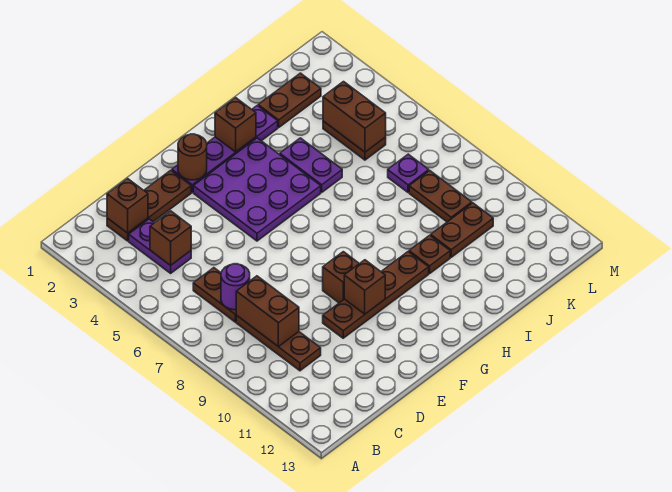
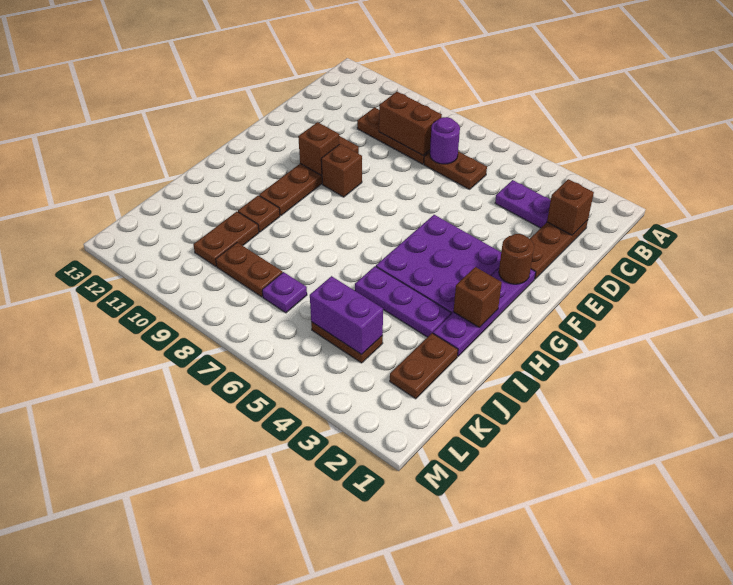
brown brick C4 level 2 -> none
purple plate I4:I5 level 1 -> purple plate I3:I5 level 1
brown brick K4:K5 level 2 -> purple brick K4:K5 level 2

